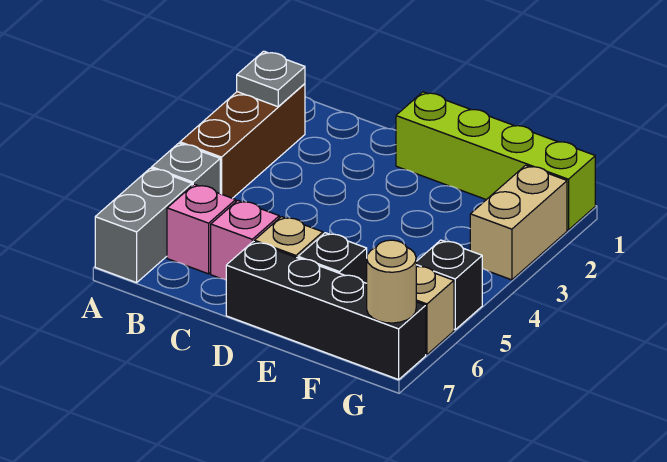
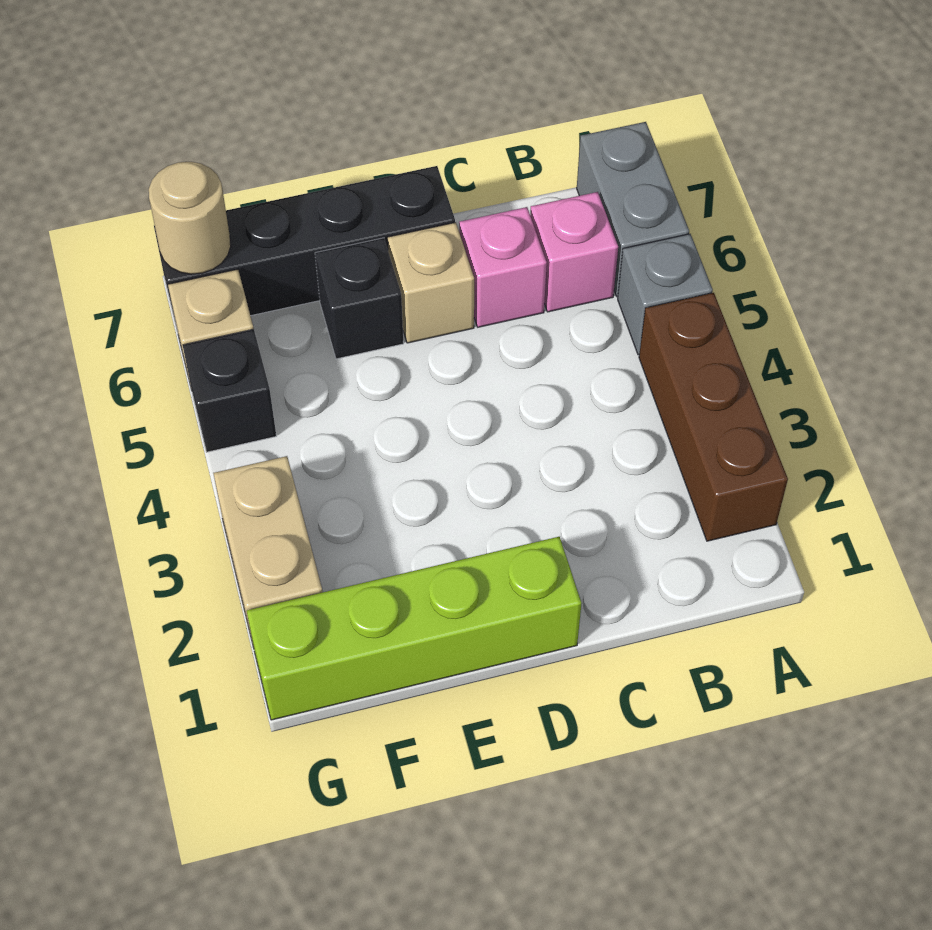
grey plate A2 level 2 -> none

